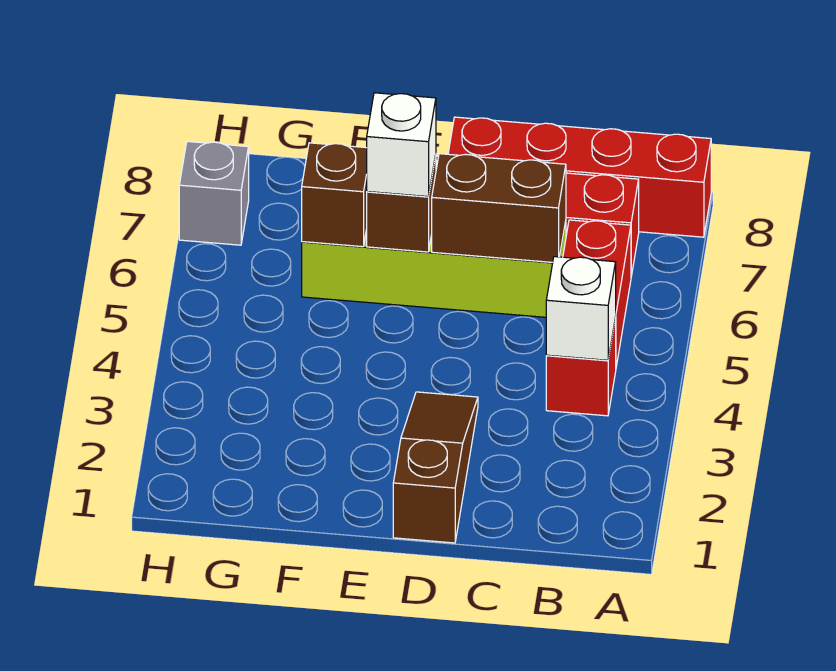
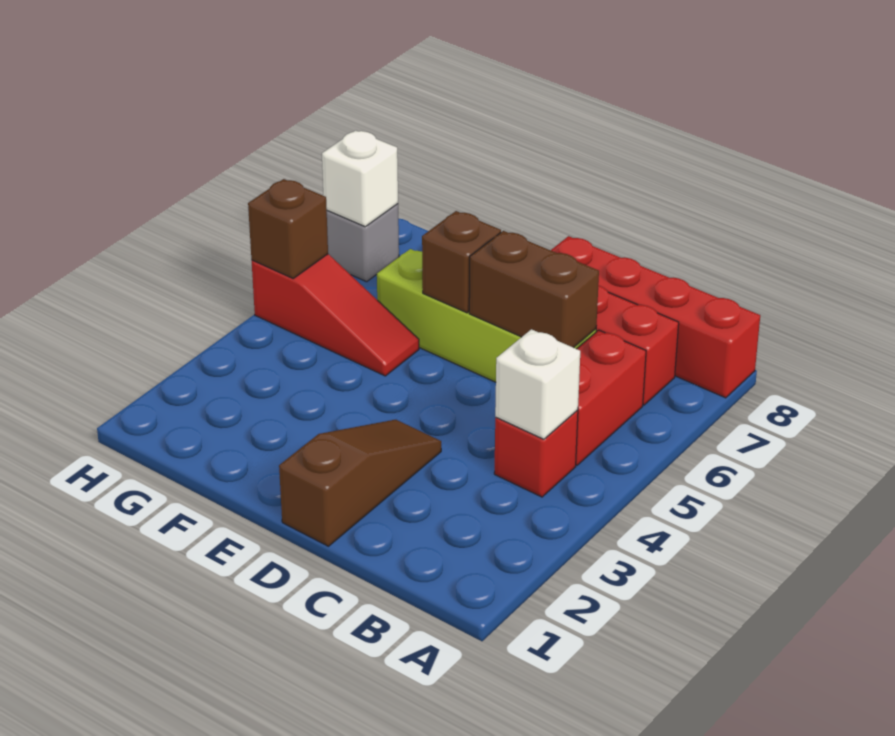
white brick E6 level 3 -> white brick H7 level 2
none -> red slope F5:H5 level 1 top H
brown brick F6 level 2 -> brown brick H5 level 2

